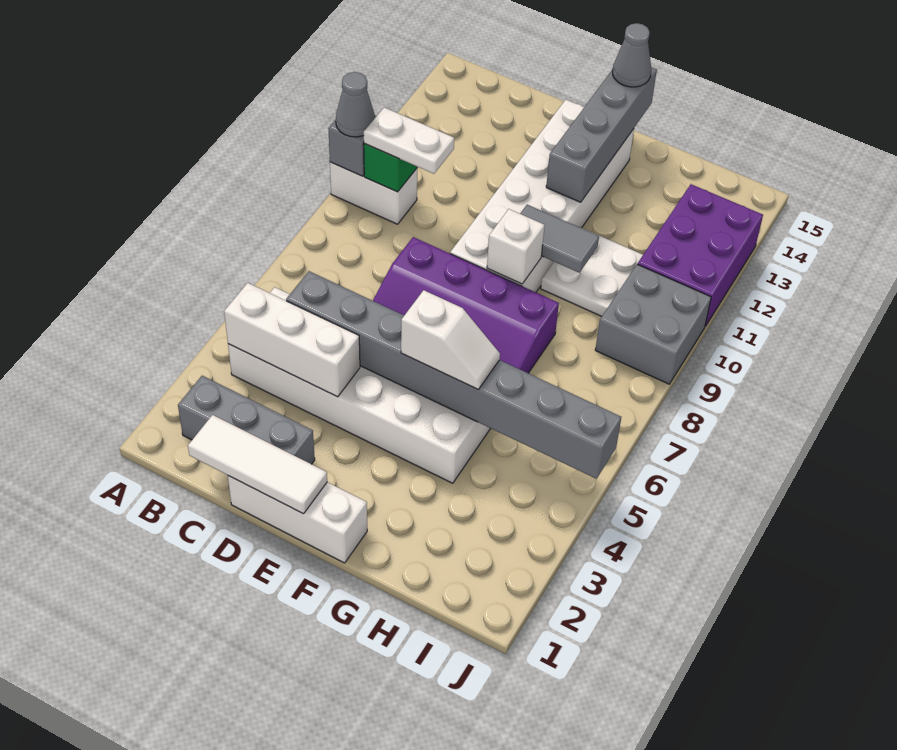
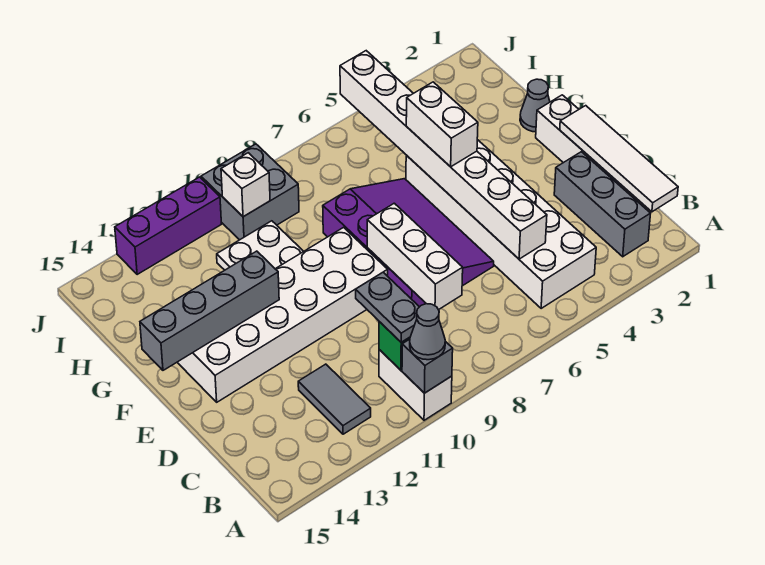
white brick B4:D4 level 2 -> white brick C8:E8 level 2
white plate B10:C10 level 3 -> grey plate B10:C10 level 3
white tile C1:E1 level 2 -> white tile B1:E1 level 2
grey brick C5:J5 level 2 -> white brick C5:J5 level 2
white slope F5:G5 level 3 top F -> white brick F5:G5 level 3
white brick F9 level 2 -> white brick I10 level 2
grey tile F10:G10 level 2 -> grey tile B12:C12 level 1
grey cone F15 level 3 -> grey cone G1 level 1
purple brick I11:J13 level 1 -> purple brick J11:J13 level 1

